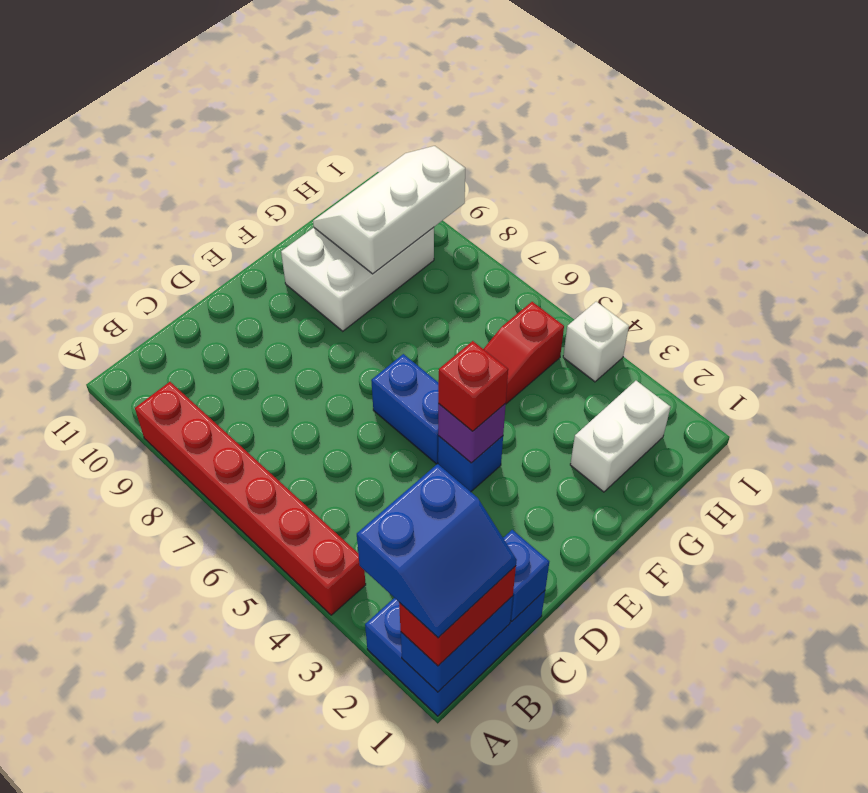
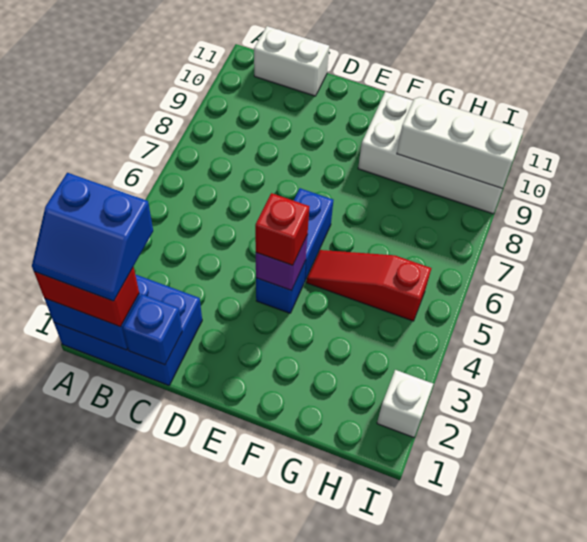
red brick A4:A9 level 1 -> none
white brick F9:H10 level 1 -> white brick F9:I10 level 1
white brick G2:H2 level 1 -> white brick B11:C11 level 1
white brick I4 level 1 -> white brick I2 level 1

